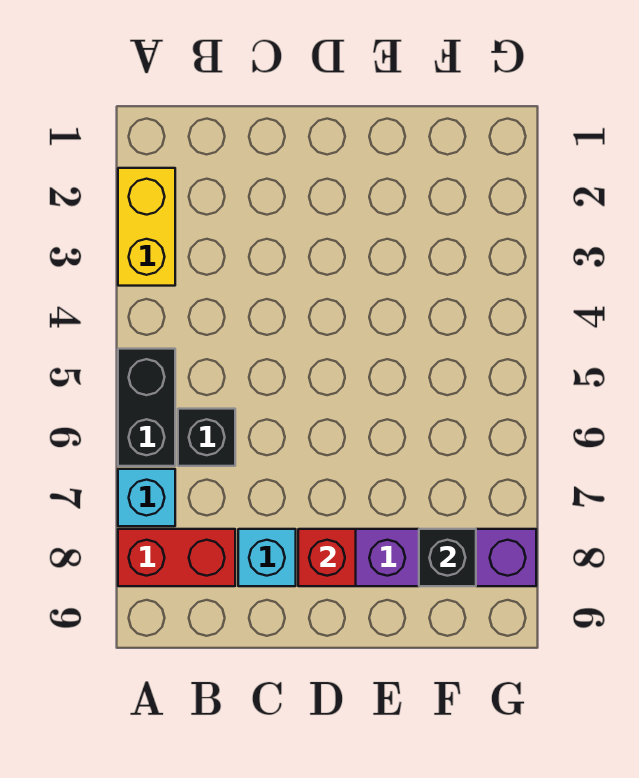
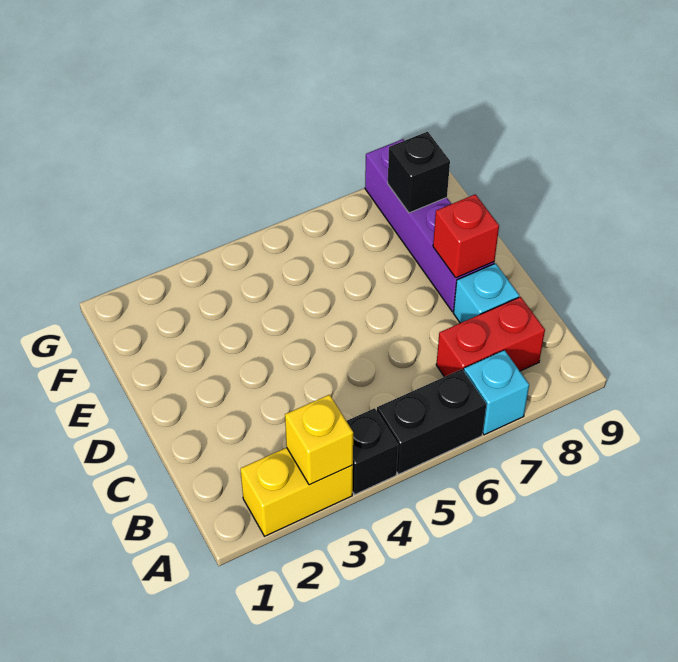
none -> yellow brick A3 level 2
red brick A8:B8 level 1 -> red brick B7:B8 level 1
black brick B6 level 1 -> black brick A4 level 1

